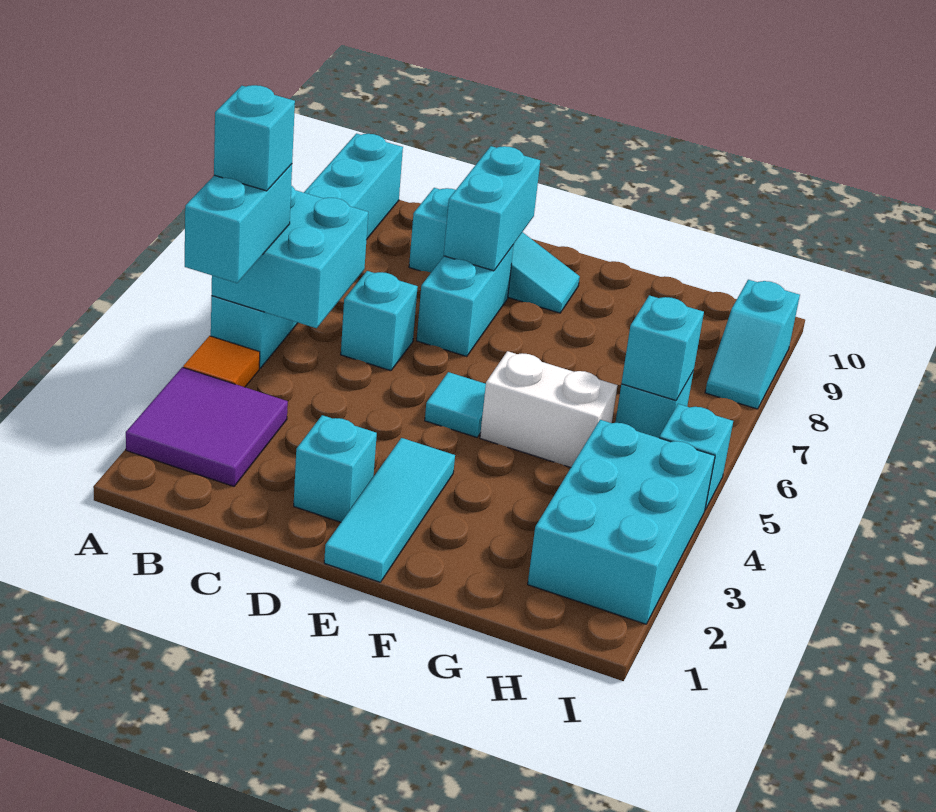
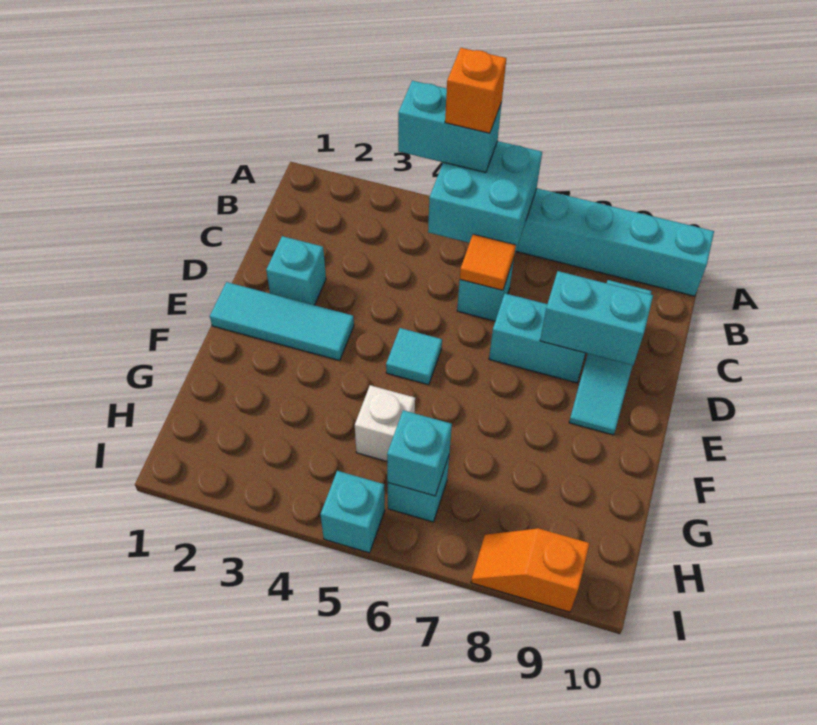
purple tile A2:B3 level 1 -> none
orange tile A4 level 1 -> orange tile C6 level 2
cyan brick A5 level 4 -> orange brick A5 level 4
white brick F5:G5 level 1 -> white brick G5 level 1
cyan brick H2:I4 level 1 -> none
cyan slope I8:I9 level 1 top 9 -> orange slope I8:I9 level 1 top 9

